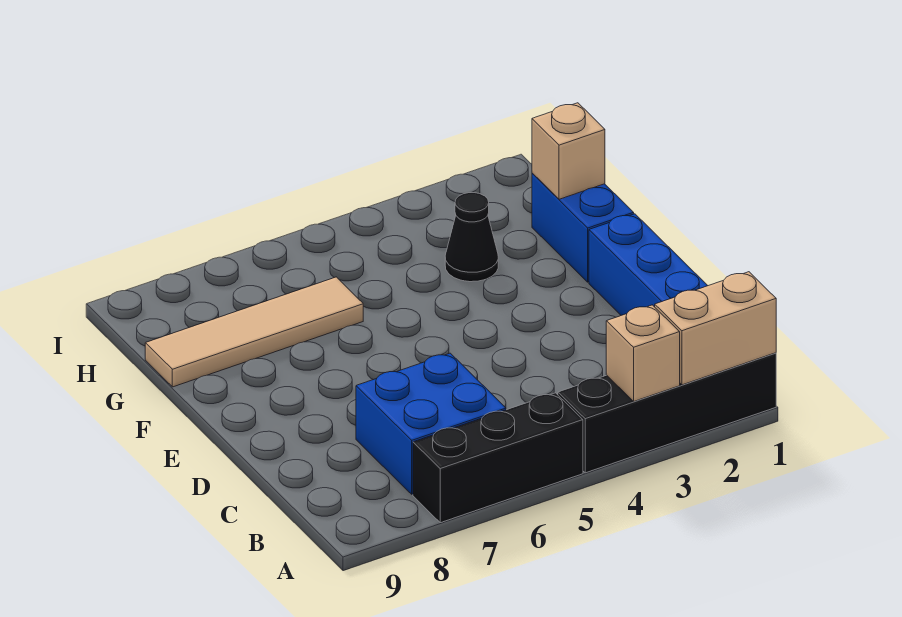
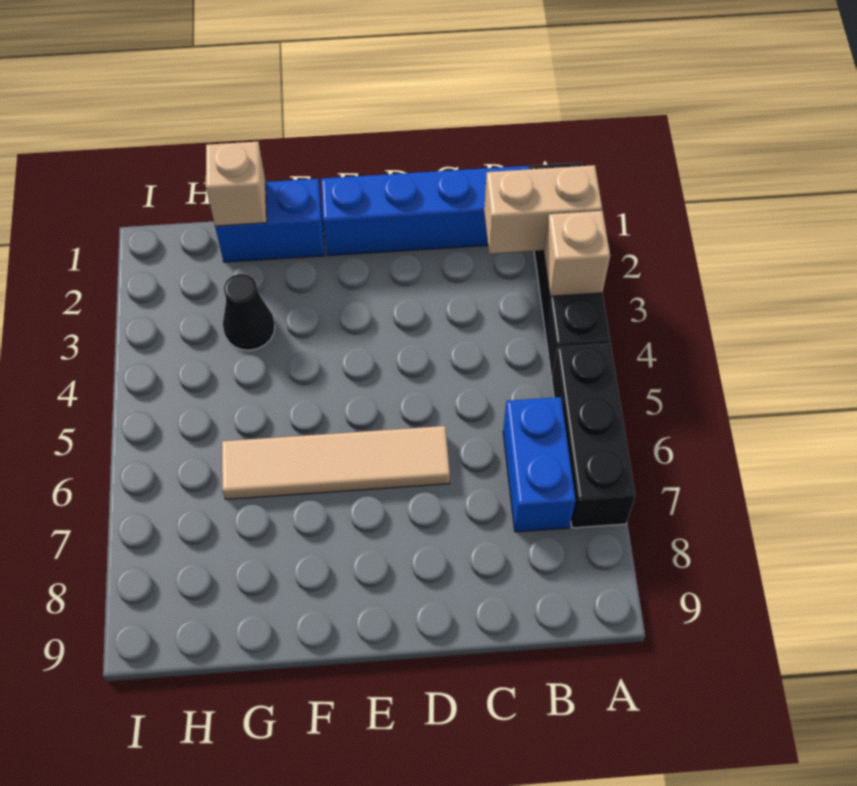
tan brick A1:A2 level 2 -> tan brick A2:B2 level 2
blue brick B6:C7 level 1 -> blue brick B6:B7 level 1
tan tile G6:G9 level 1 -> tan tile D6:G6 level 1

